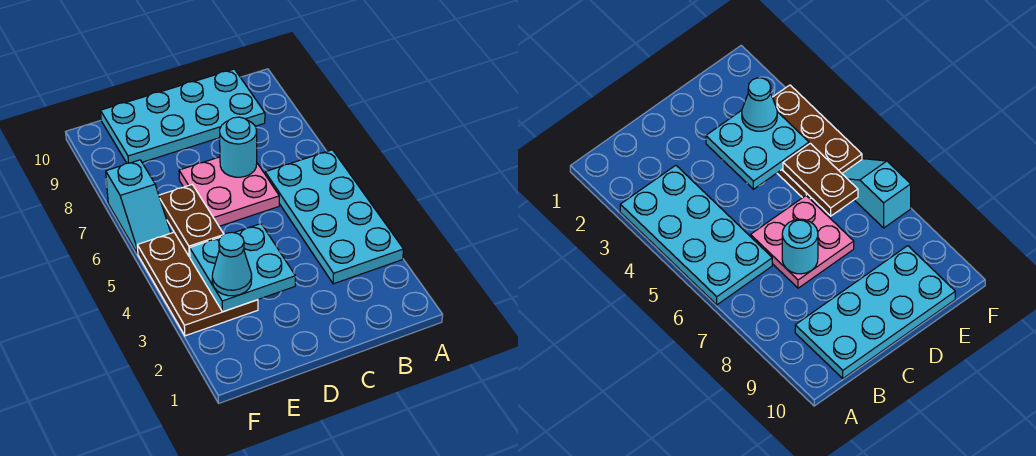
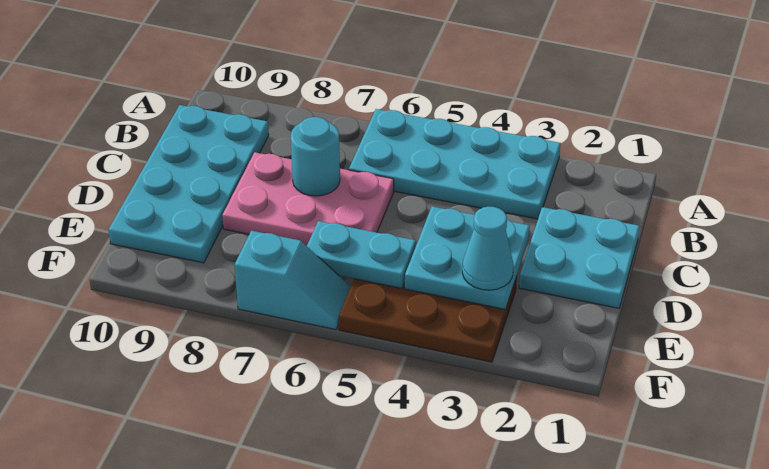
none -> cyan plate C1:D2 level 1
pink plate C6:D7 level 1 -> pink plate C6:D8 level 1
brown plate E5:E6 level 2 -> cyan plate E5:E6 level 2

